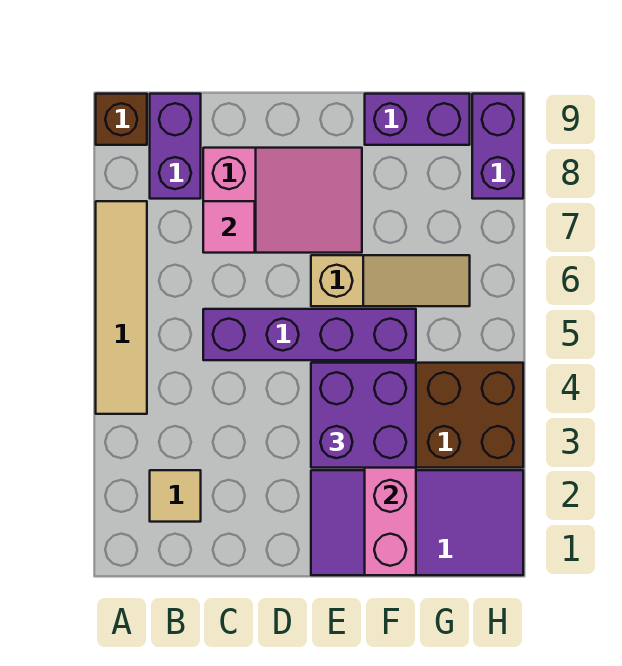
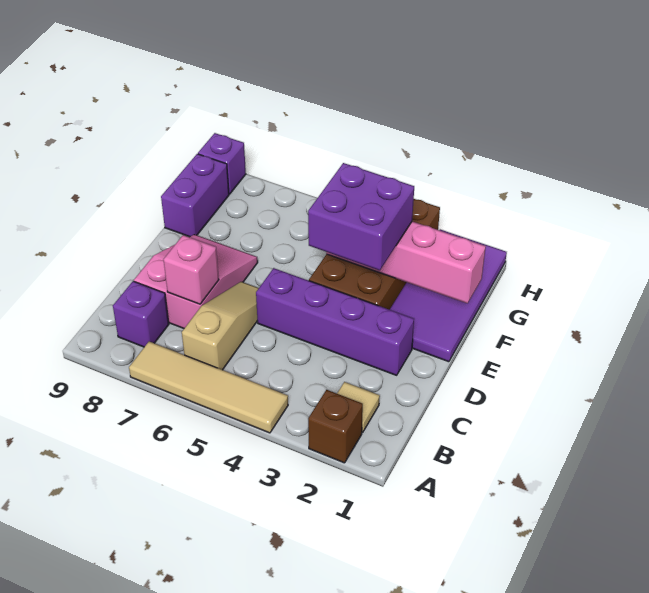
brown brick A9 level 1 -> brown brick A2 level 1
purple brick B8:B9 level 1 -> purple brick B8 level 1
purple brick C5:F5 level 1 -> purple brick D2:D5 level 1
pink tile C7 level 2 -> pink brick C7 level 2
tan slope E6:G6 level 1 top E -> tan slope B6:D6 level 1 top B
purple brick H8:H9 level 1 -> purple brick H9 level 1

